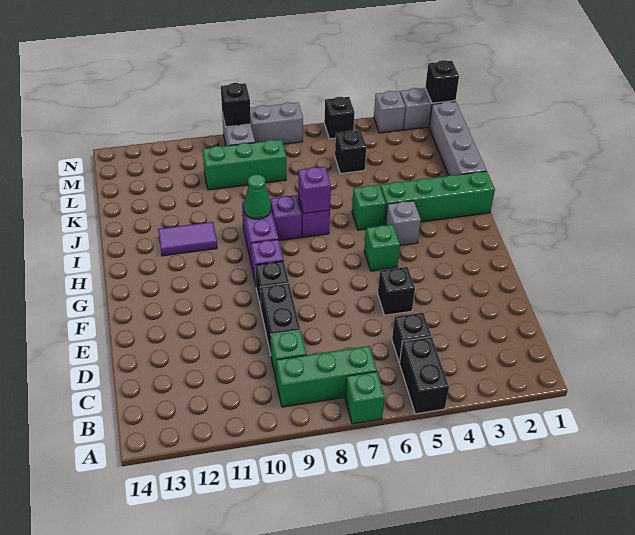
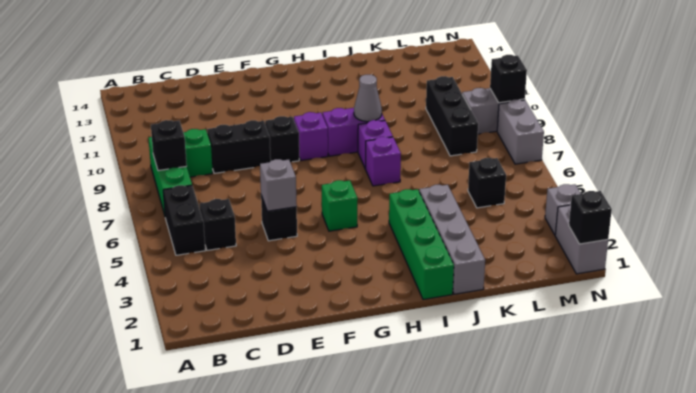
black brick A5:B5 level 1 -> black brick B5:B6 level 1
green brick A7 level 1 -> none
grey brick H4 level 1 -> grey brick E5 level 2
green brick I5 level 1 -> none
purple brick I7 level 2 -> none
green cone I9 level 2 -> grey cone I9 level 2
purple tile I11:I12 level 1 -> none
grey brick J1:M1 level 1 -> grey brick J1:J4 level 1
green brick L8:L10 level 1 -> black brick L8:L10 level 1
black brick N5 level 1 -> black brick B8 level 2

